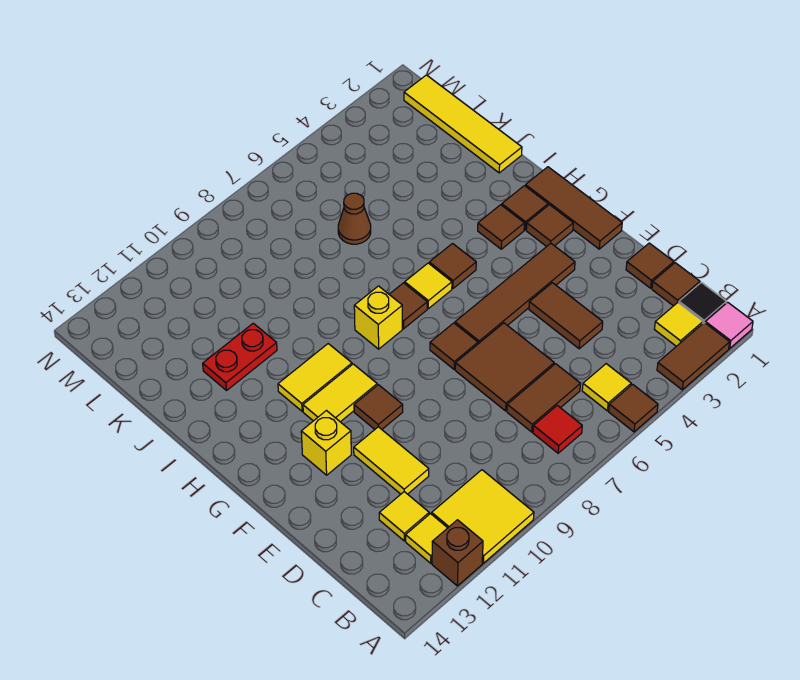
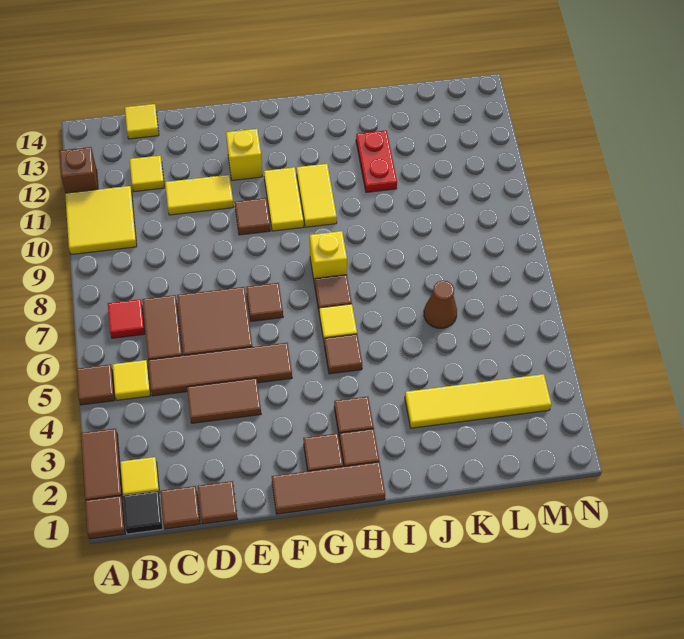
pink tile A1 level 1 -> brown tile A1 level 1
yellow tile B12 level 1 -> yellow tile C14 level 1
brown tile F3:F6 level 1 -> brown tile C5:F5 level 1
yellow tile J1:M1 level 1 -> yellow tile J3:M3 level 1

